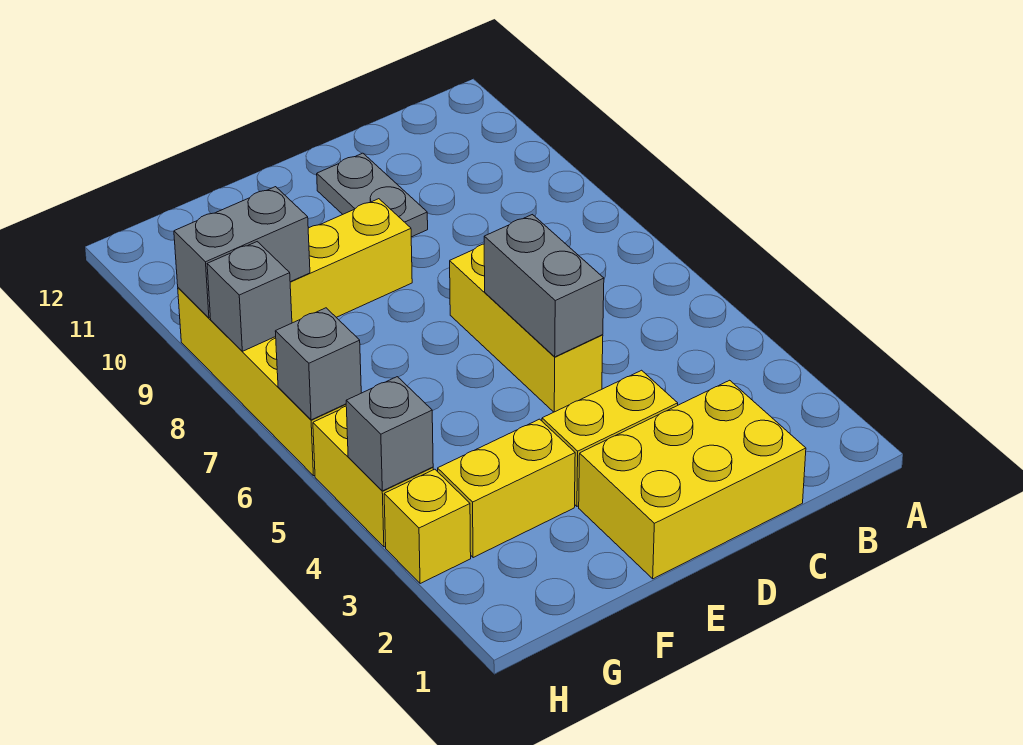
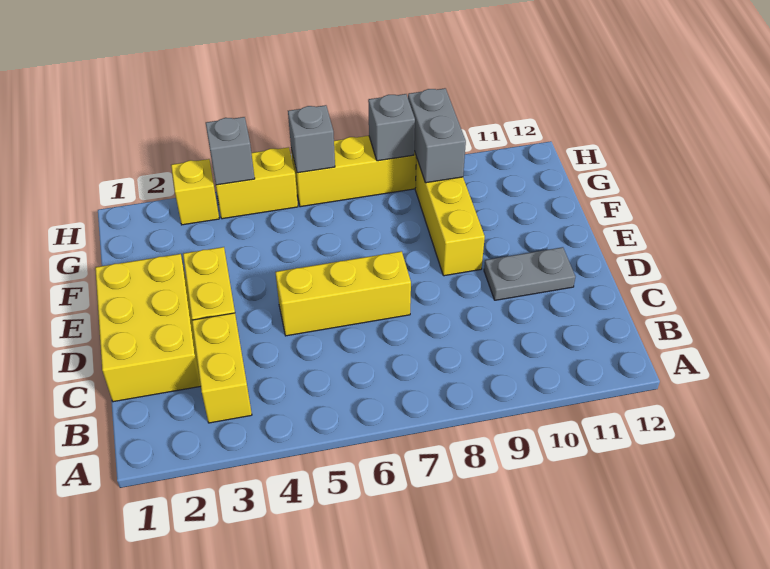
grey brick D5:D6 level 2 -> none
yellow brick F3:G3 level 1 -> yellow brick B3:C3 level 1

